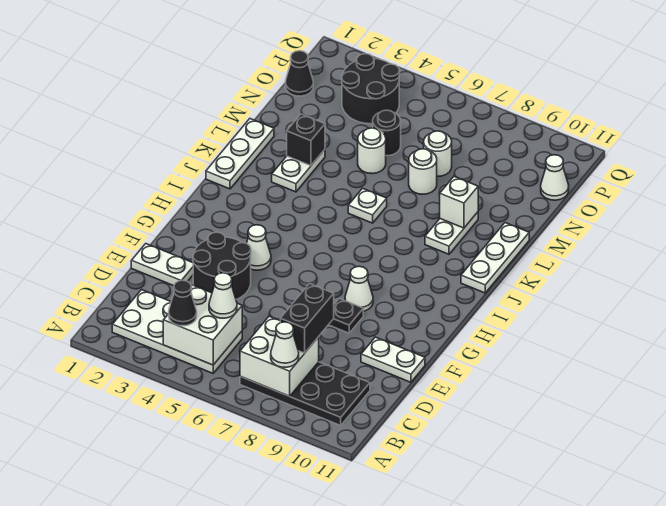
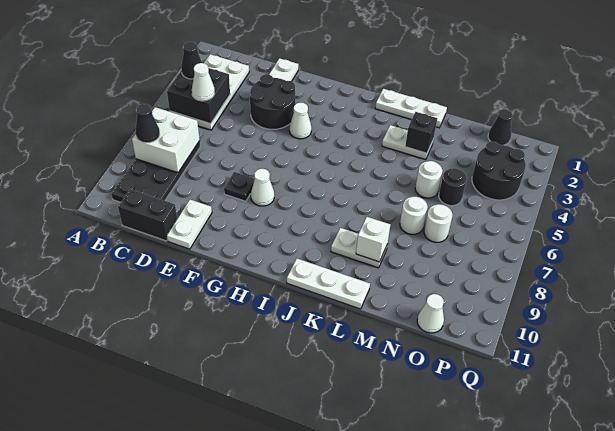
white brick B4:C5 level 2 -> black brick B4:C5 level 2
white cone B8 level 3 -> black cone B8 level 3
black brick C8:D8 level 3 -> black brick C11:D11 level 1
white plate K6 level 1 -> none

